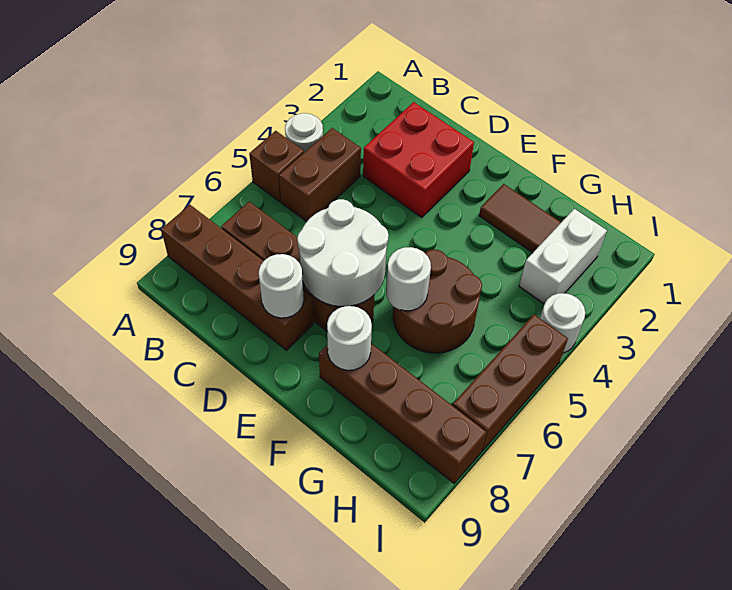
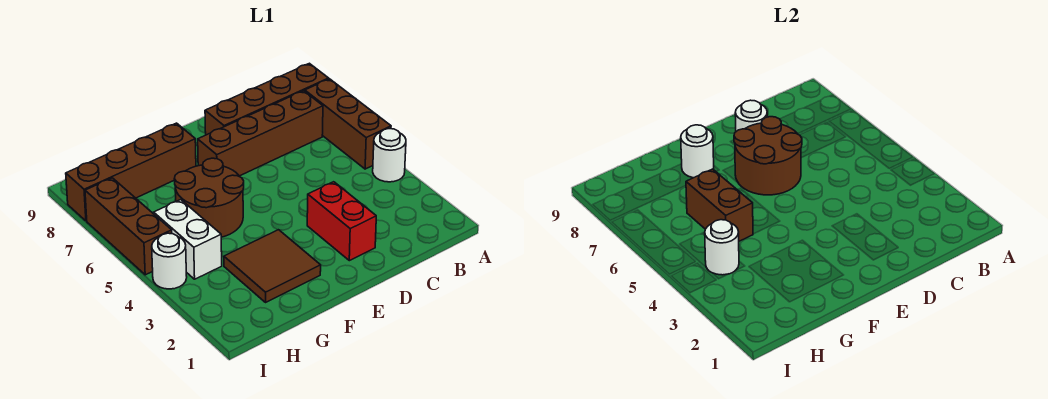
brown brick A5 level 1 -> brown brick A5:A7 level 1
brown brick B4:B5 level 1 -> brown brick G5:G6 level 2
red brick C2:D3 level 1 -> red brick D2:D3 level 1
white round brick D6:E7 level 2 -> brown round brick D6:E7 level 2
brown tile F2:G2 level 1 -> brown tile F2:G3 level 1
white round brick F6 level 2 -> white round brick H4 level 2
white brick H2:H3 level 1 -> white brick H4:H5 level 1

